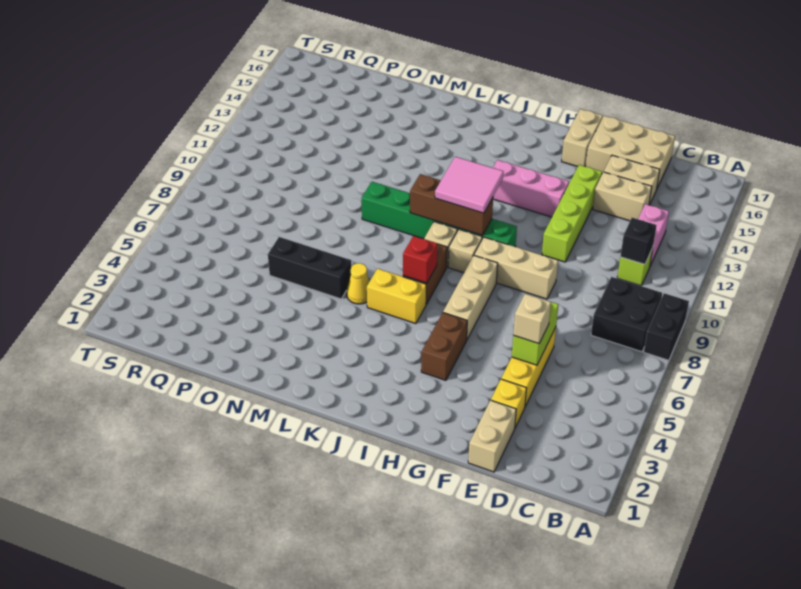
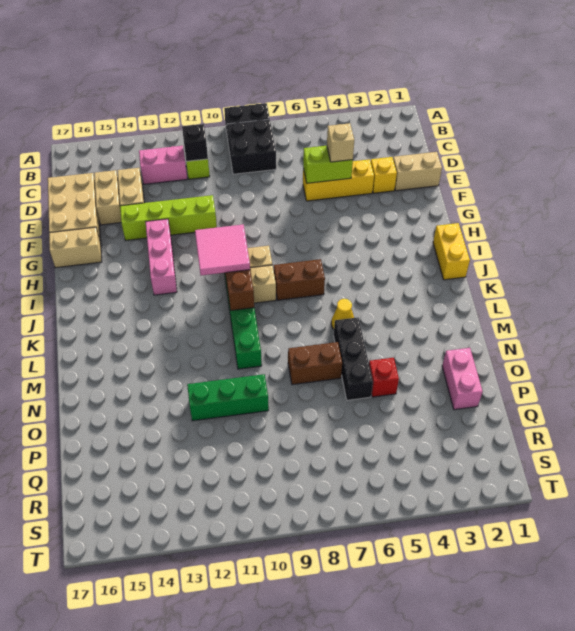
tan brick F9:H9 level 1 -> none
brown brick H4:H5 level 1 -> brown brick N7:N8 level 1
tan brick H6:H8 level 1 -> none
yellow brick J6:K6 level 1 -> yellow brick I1:J1 level 1
red brick J7 level 2 -> red brick O5 level 1
none -> pink brick O2:P2 level 1
none -> green brick O10:O12 level 1

